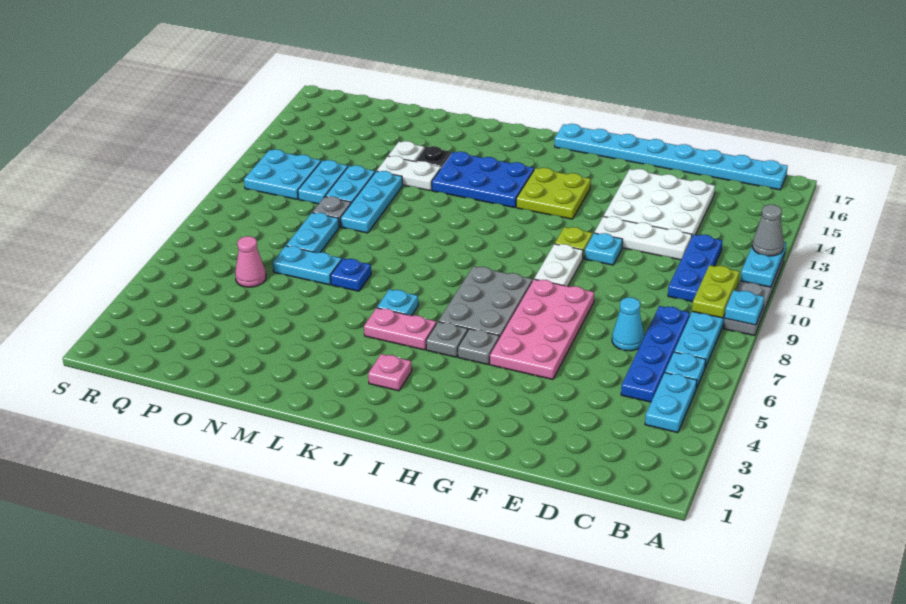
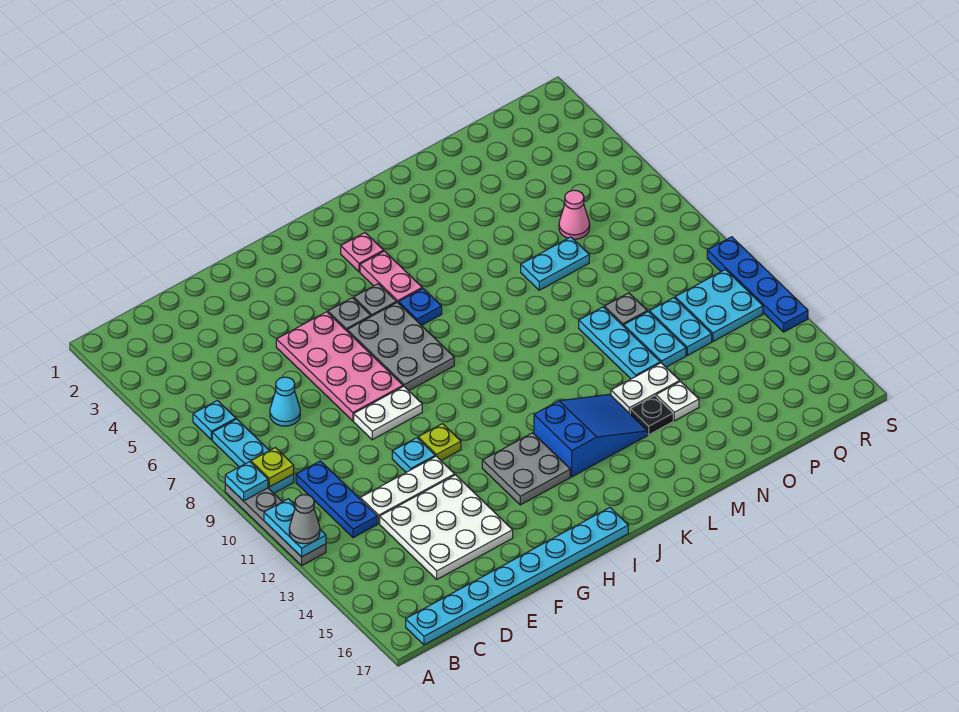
cyan plate B4:B5 level 1 -> none
lime plate B9:B10 level 2 -> lime plate B9 level 2
blue plate C5:C8 level 1 -> blue plate S10:S13 level 1
white plate G9:G10 level 1 -> white plate F9:G9 level 1
lime plate H13:I14 level 1 -> grey plate H13:I14 level 1
pink plate J5:K5 level 1 -> pink plate J4:J5 level 1
blue plate J13:L14 level 1 -> blue slope J13:L14 level 1 top J
cyan plate K6 level 1 -> none
blue plate M7 level 1 -> blue plate J6 level 1
cyan plate O8:O9 level 1 -> none

